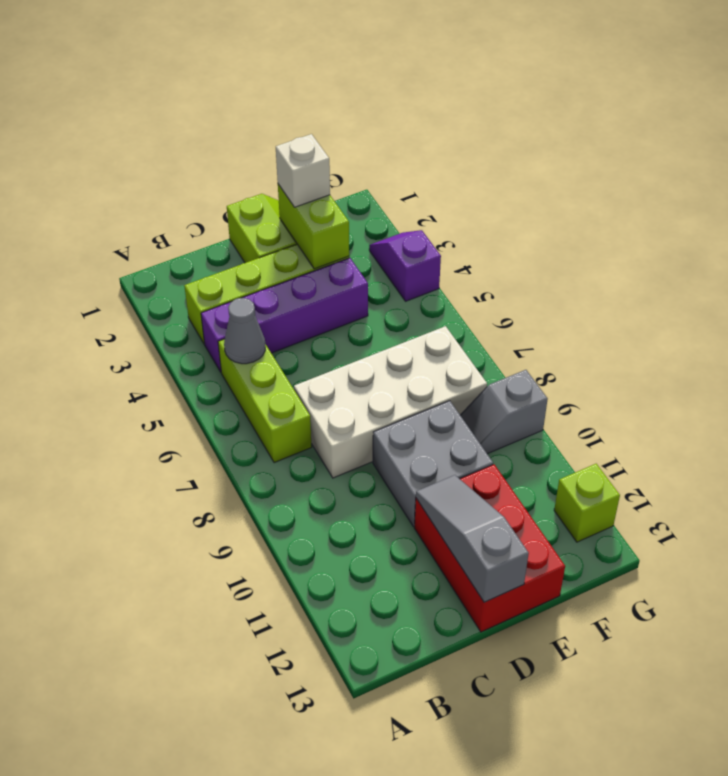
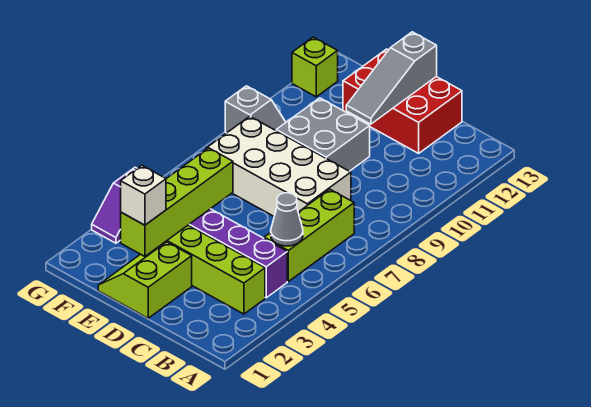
red brick D11:E13 level 1 -> red brick C12:E13 level 1
lime brick E2:E3 level 2 -> lime brick E2:E5 level 2

